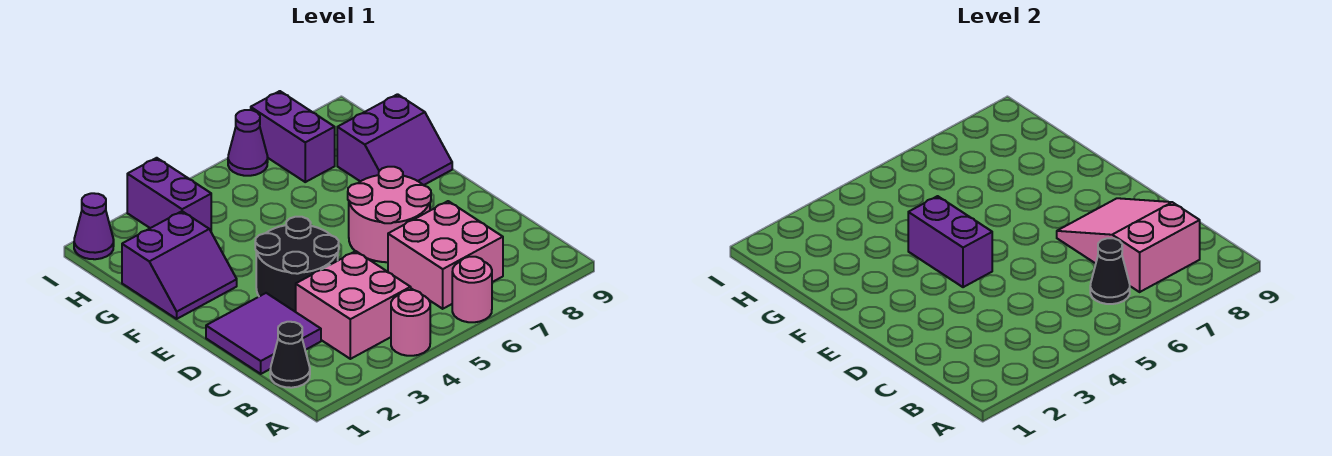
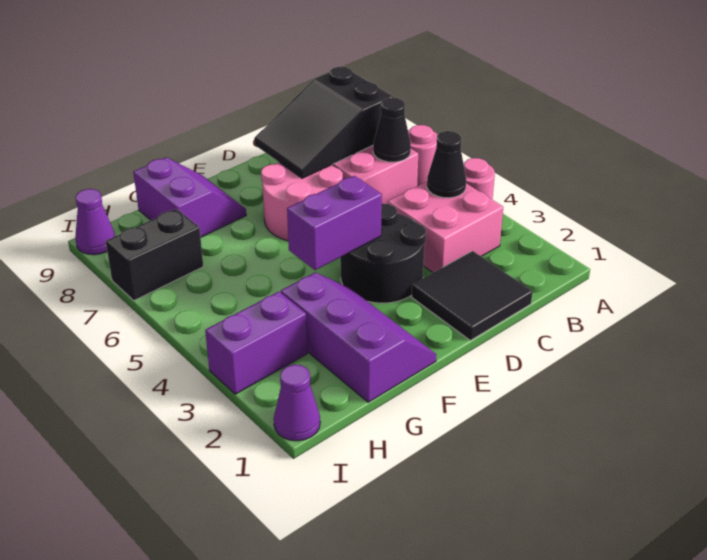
black cone B1 level 1 -> black cone B4 level 2
pink slope B7:D8 level 2 top B -> black slope B7:D8 level 2 top B
purple tile C1:D2 level 1 -> black tile C1:D2 level 1
purple slope F1:G2 level 1 top G -> purple slope F1:G3 level 1 top G
purple brick H7:I7 level 1 -> black brick H7:I7 level 1
purple cone I6 level 1 -> purple cone I9 level 1

